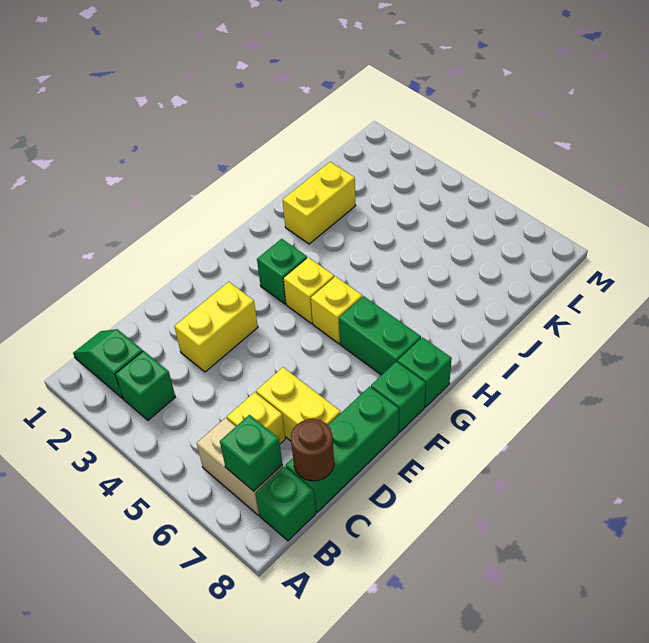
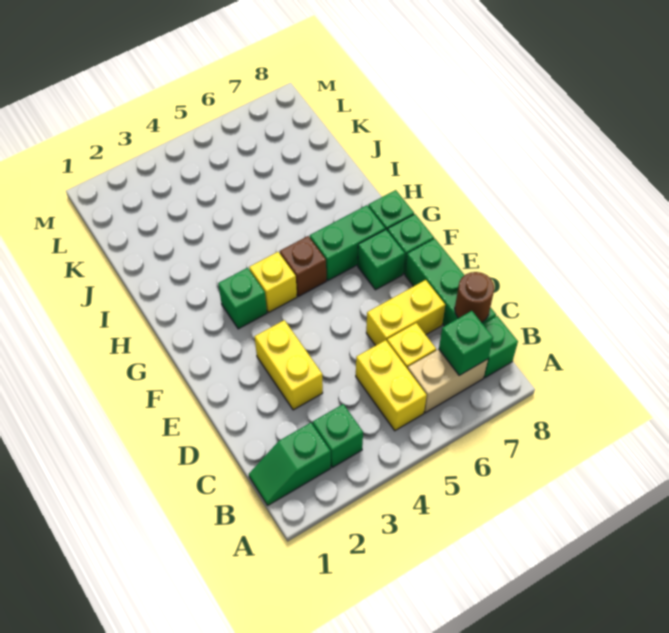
none -> green brick F7 level 1
yellow brick G5 level 1 -> brown brick G5 level 1
yellow brick I2:J2 level 1 -> yellow brick B5:C5 level 1

